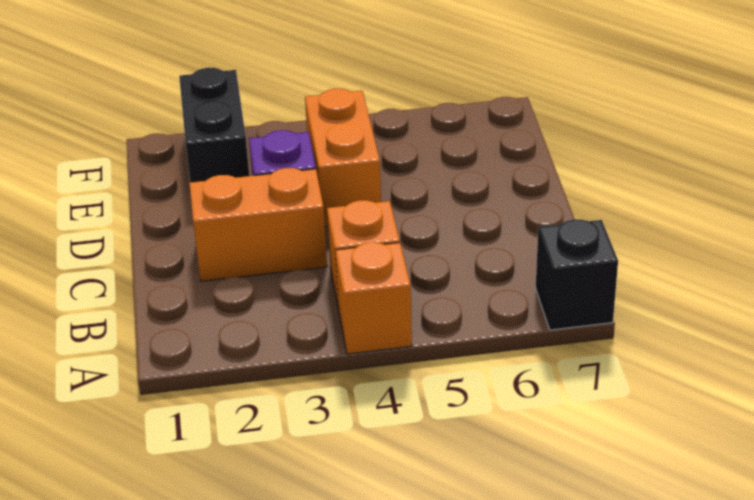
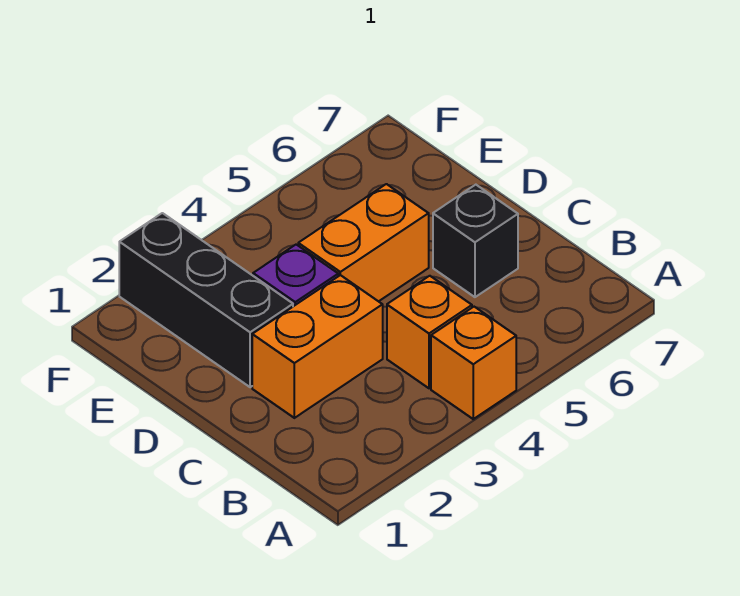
black brick A7 level 1 -> black brick C6 level 1
orange brick D4:E4 level 1 -> orange brick D4:D5 level 1
black brick E2:F2 level 1 -> black brick D2:F2 level 1

